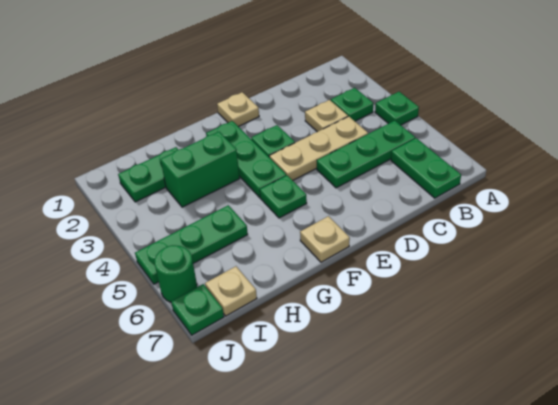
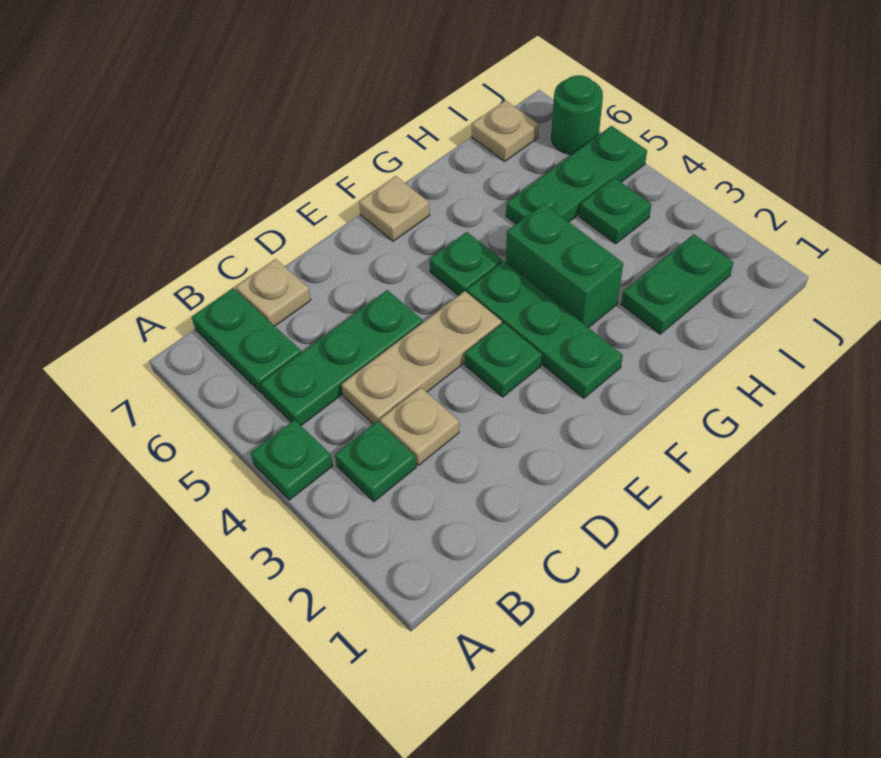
tan plate E1 level 1 -> tan plate C7 level 1
green brick G3:H3 level 1 -> green brick G3:G4 level 1
green plate J7 level 1 -> green plate I4 level 1

